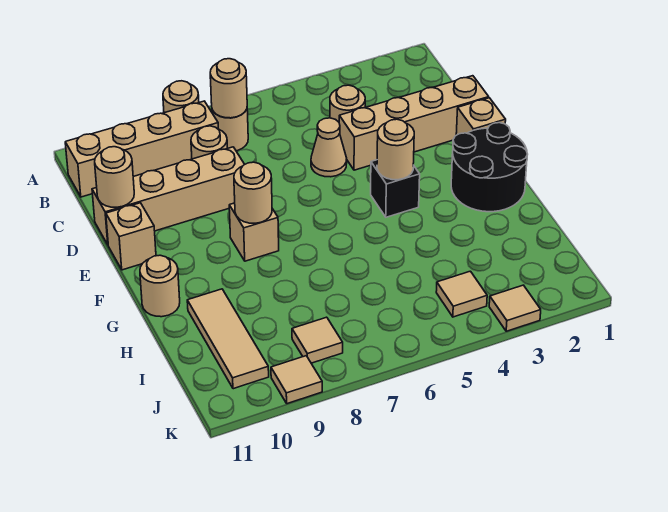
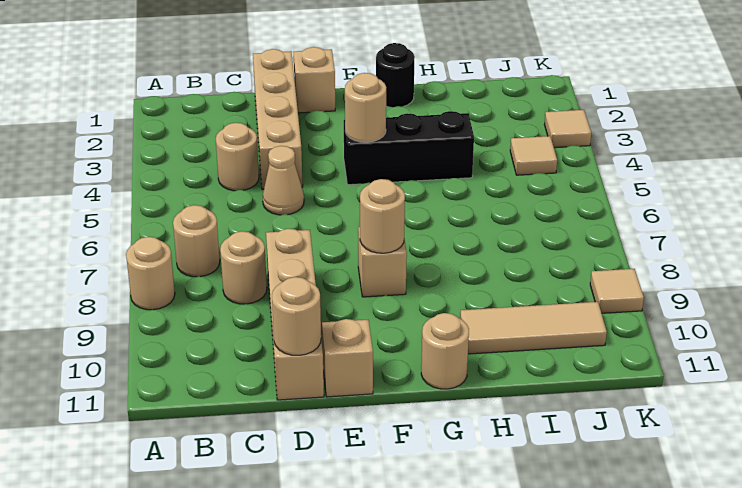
tan round brick B7 level 2 -> none
tan brick B8:B11 level 1 -> none
black round brick F1:G2 level 1 -> black round brick G1 level 1
black brick F4 level 1 -> black brick F4:H4 level 1
tan tile J8 level 1 -> none

